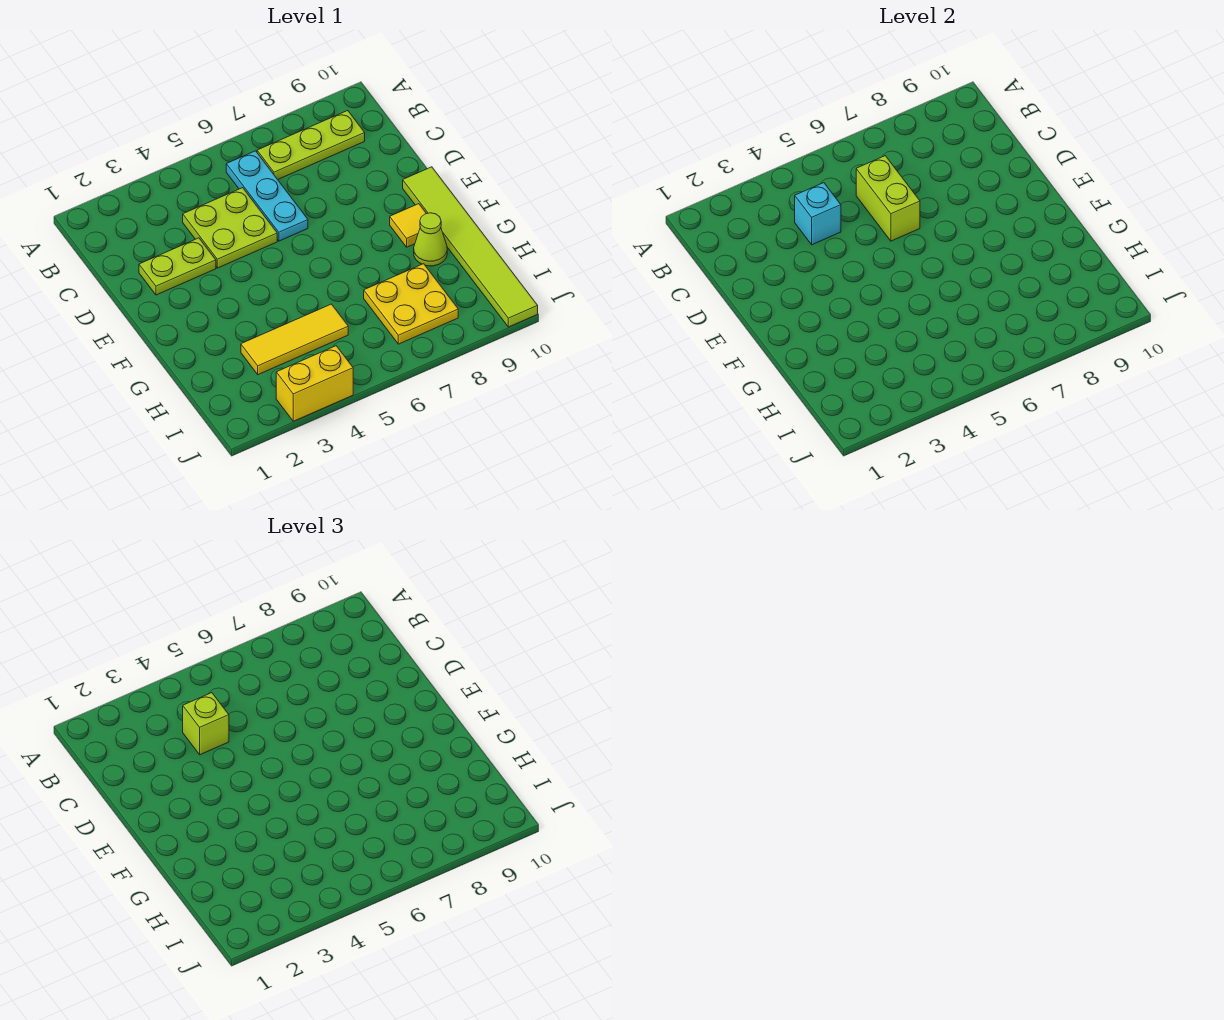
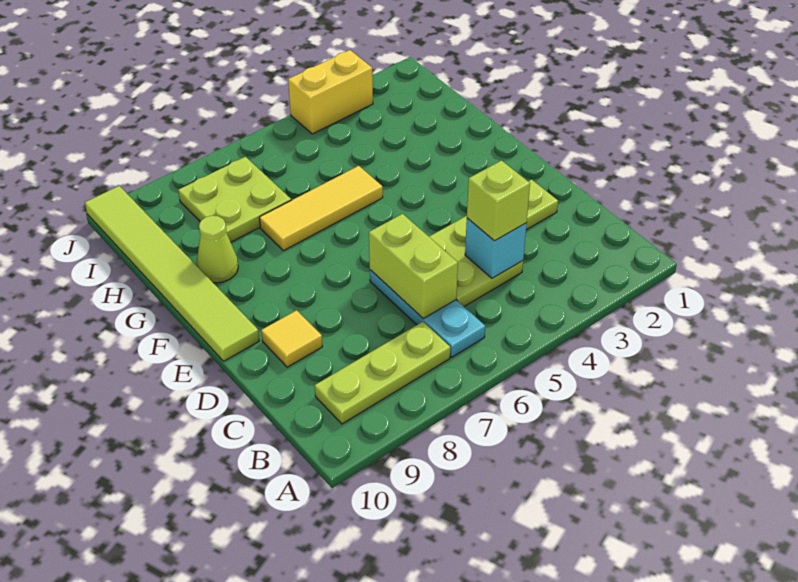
yellow tile F9 level 1 -> yellow tile D9 level 1
yellow tile H3:H5 level 1 -> yellow tile G5:G7 level 1
yellow plate H7:I8 level 1 -> lime plate H7:I8 level 1

